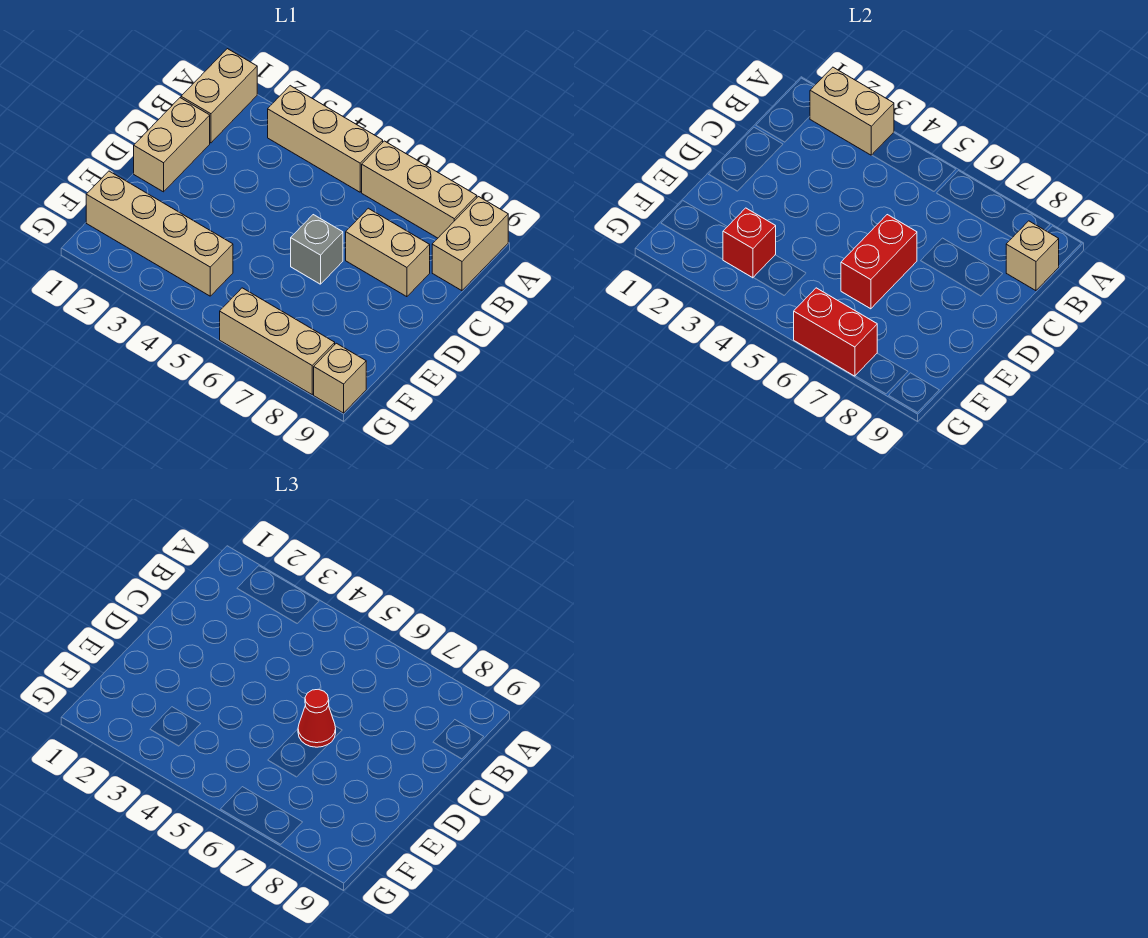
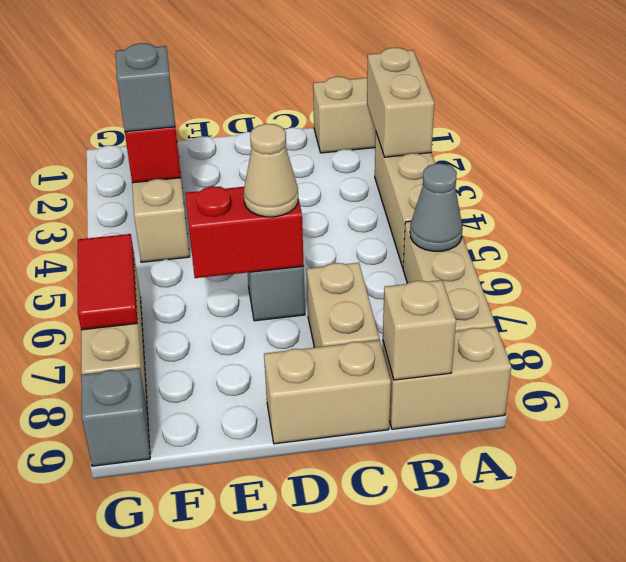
none -> grey cone A6 level 2
tan brick C1:D1 level 1 -> tan brick C9:D9 level 1
red cone D6 level 3 -> tan cone D6 level 3
none -> grey brick F3 level 3
red brick G6:G7 level 2 -> red tile G6:G7 level 2
tan brick G9 level 1 -> grey brick G9 level 1

